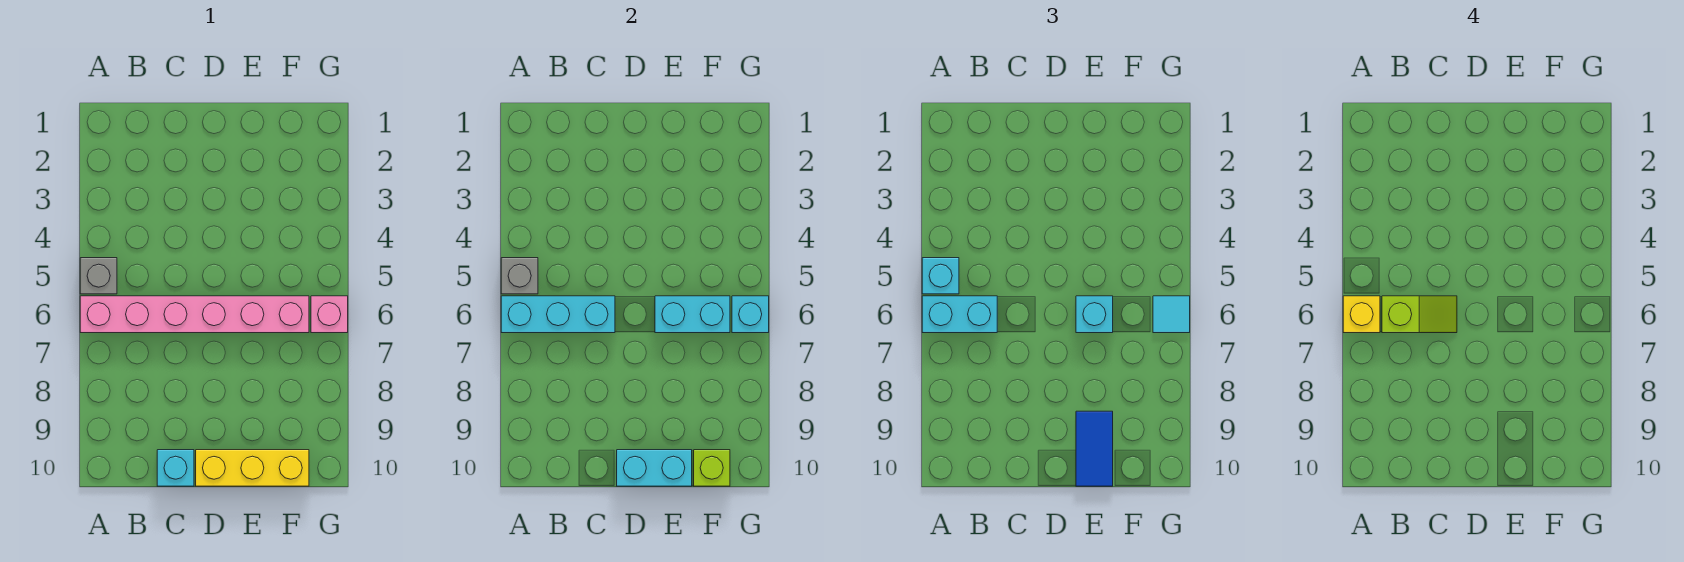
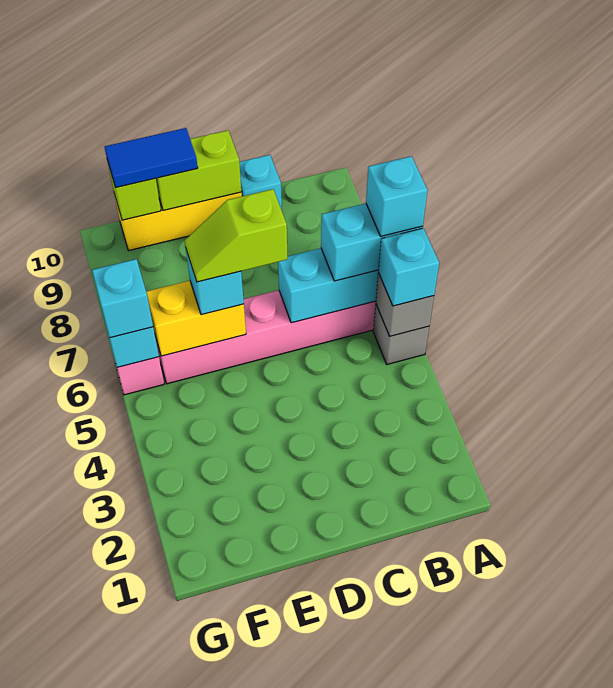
yellow brick A6 level 4 -> cyan brick A6 level 4
lime slope B6:C6 level 4 top B -> lime slope D6:E6 level 4 top D
cyan brick D10:E10 level 2 -> lime brick D10:E10 level 2
cyan brick E6:F6 level 2 -> yellow brick E6:F6 level 2
blue tile E9:E10 level 3 -> blue tile E10:F10 level 3
cyan tile G6 level 3 -> cyan brick G6 level 3

